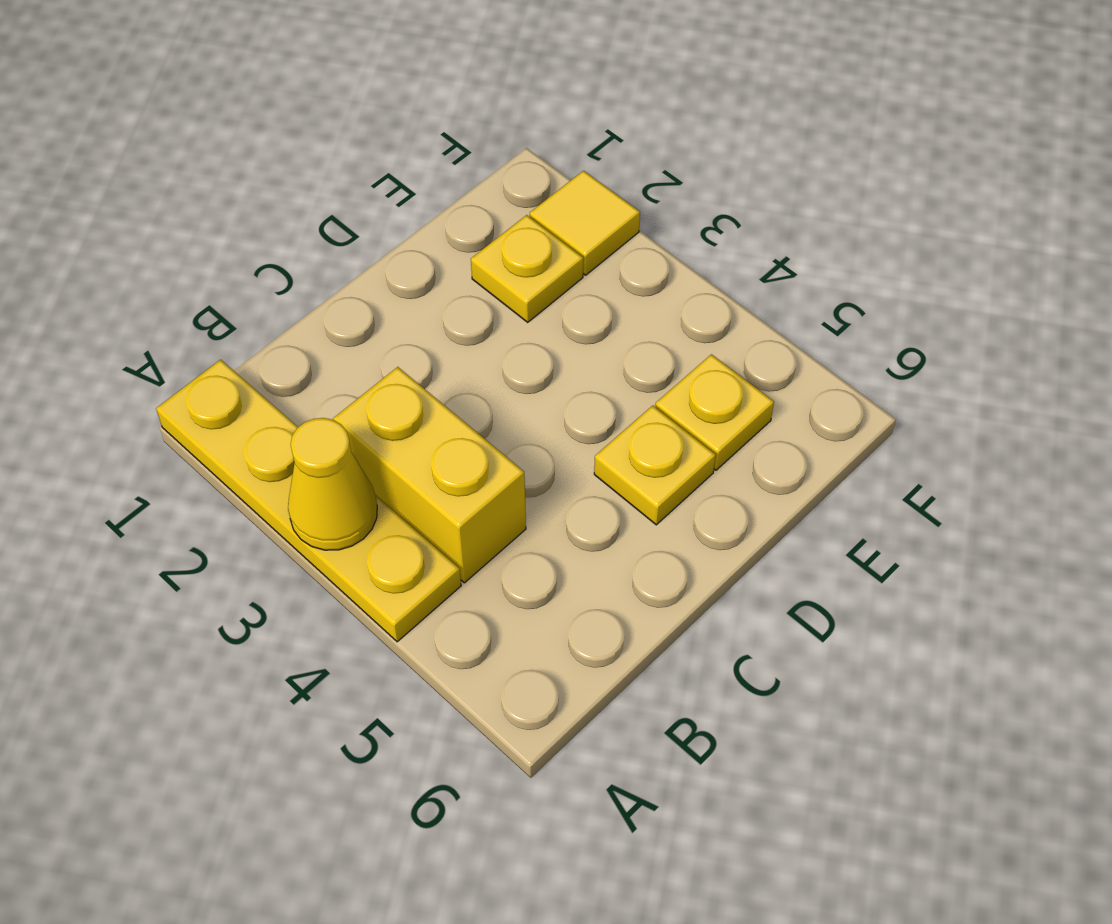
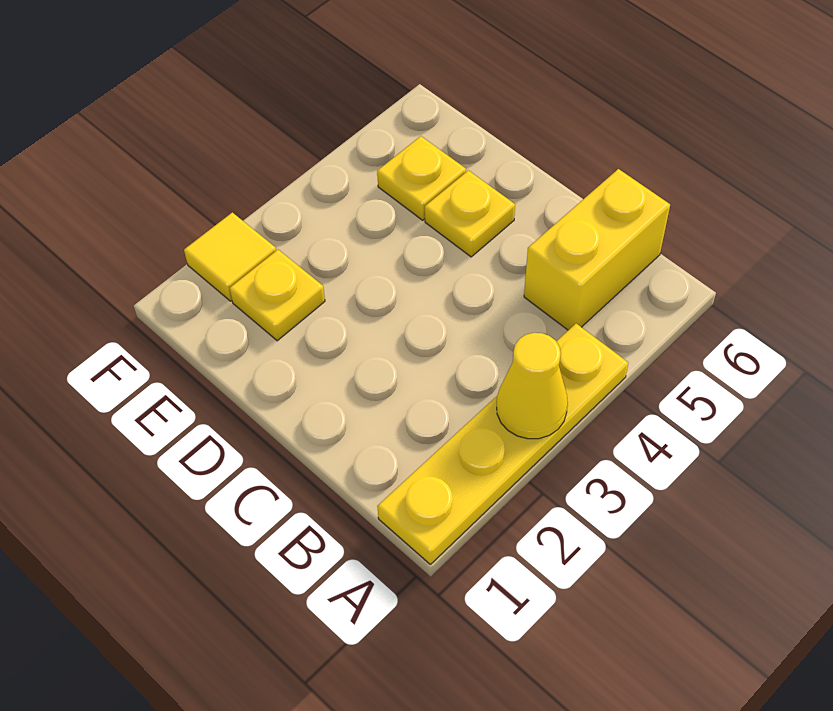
yellow brick B3:B4 level 1 -> yellow brick B5:B6 level 1

